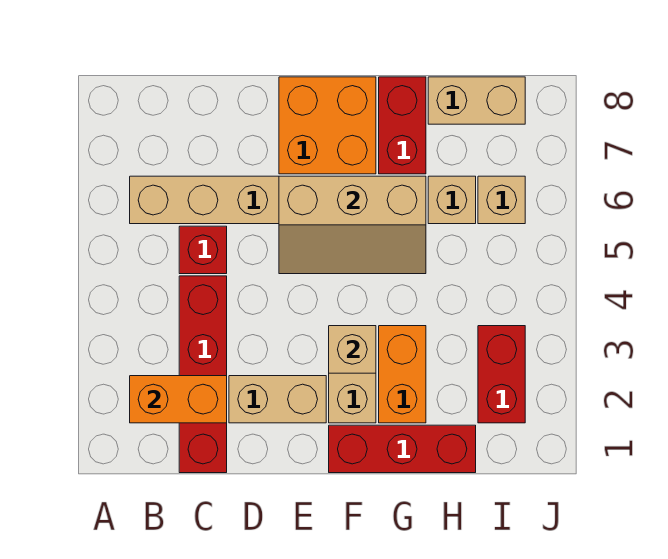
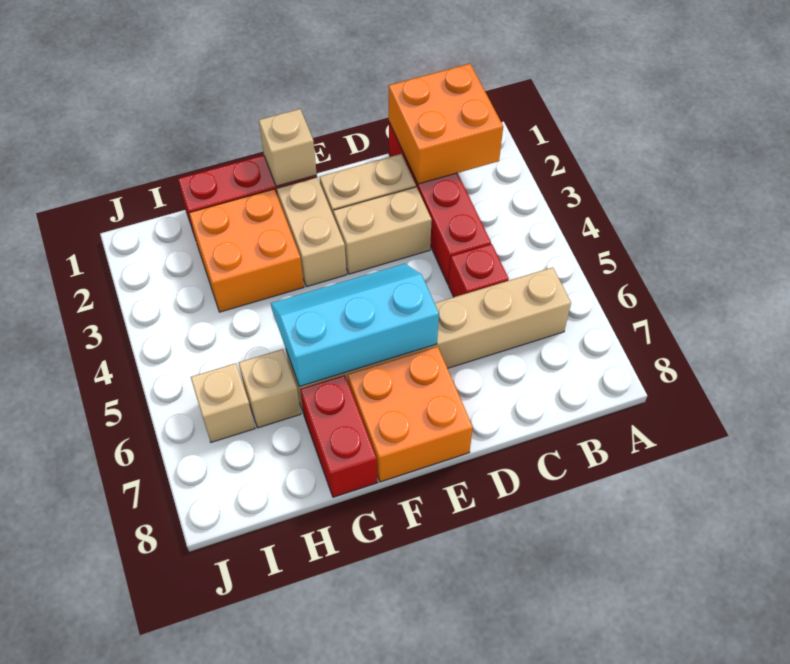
orange brick B2:C2 level 2 -> orange brick B1:C2 level 2
tan slope E5:G6 level 2 top 6 -> cyan slope E5:G6 level 2 top 6
tan brick F3 level 2 -> tan brick F1 level 2
orange brick G2:G3 level 1 -> orange brick G2:H3 level 1
tan brick H8:I8 level 1 -> tan brick D3:E3 level 1
red brick I2:I3 level 1 -> none

